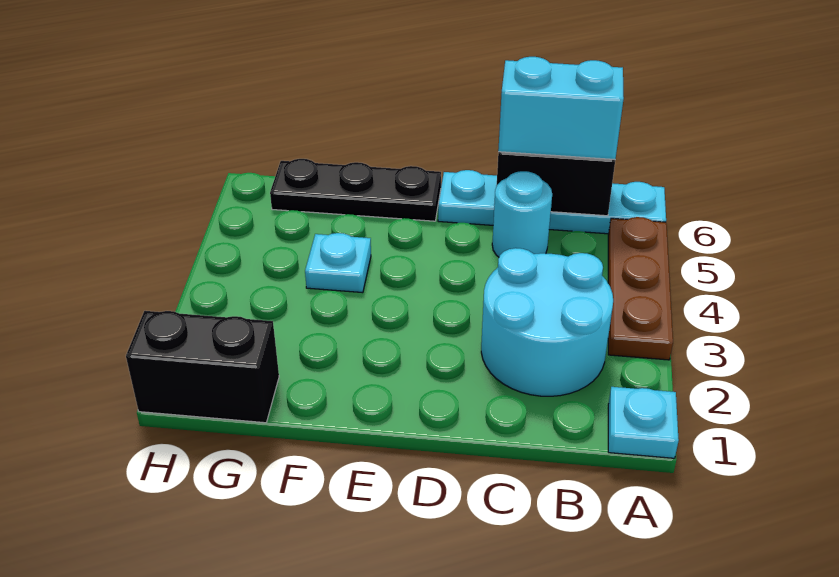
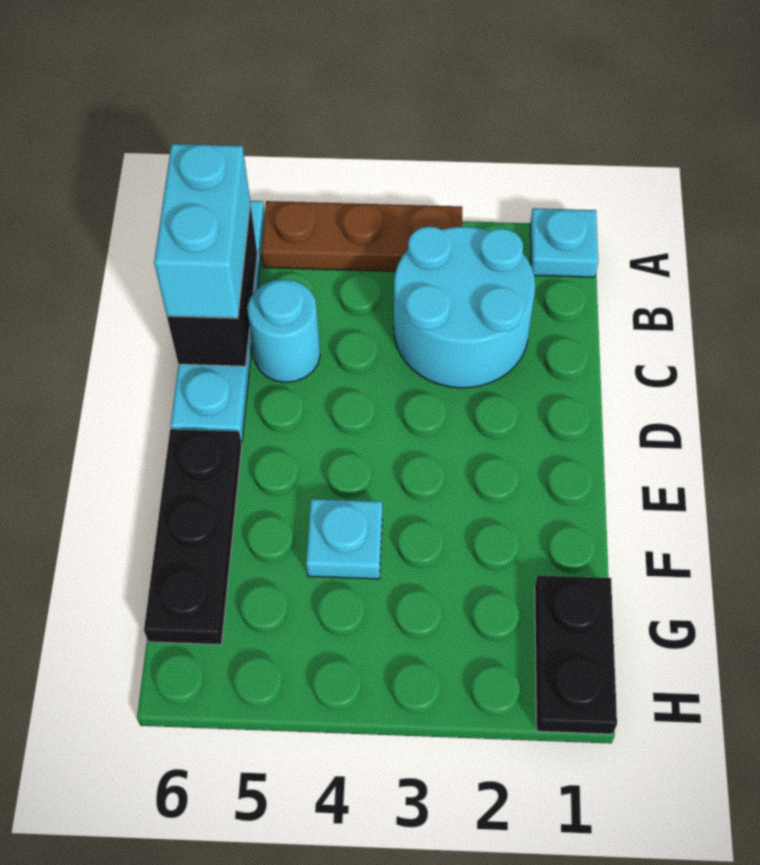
black brick G1:H1 level 1 -> black plate G1:H1 level 1

